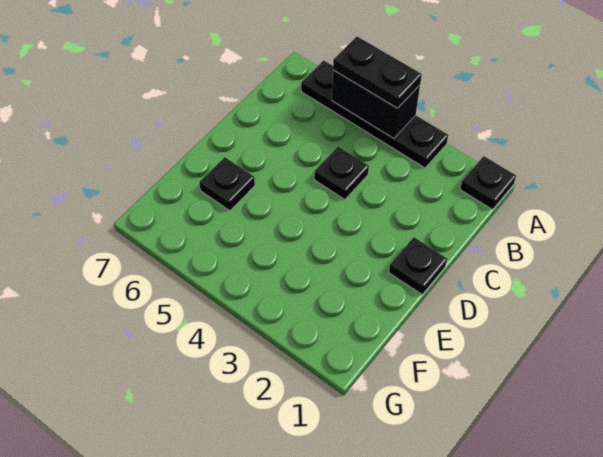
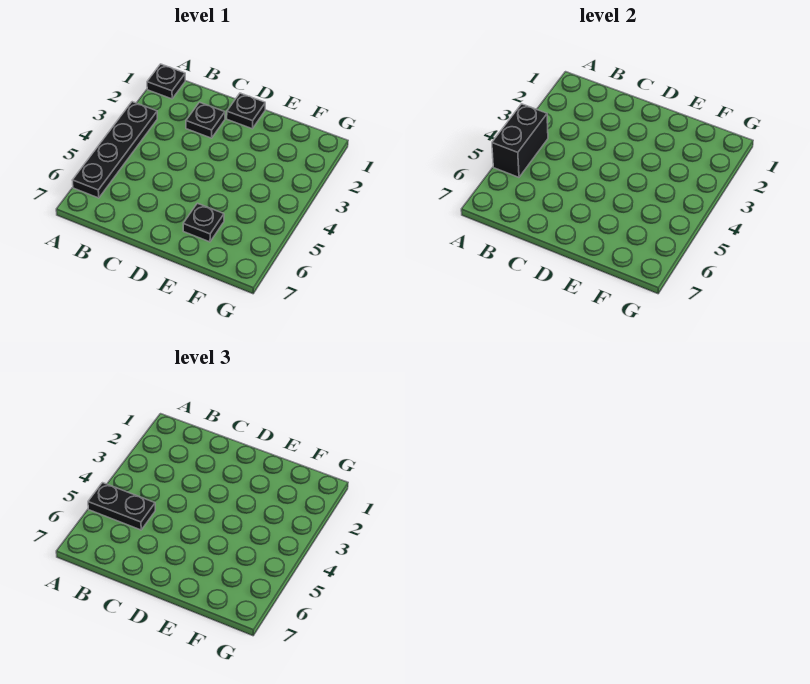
black plate A4:A5 level 3 -> black plate A5:B5 level 3
black plate C4 level 1 -> black plate C2 level 1

